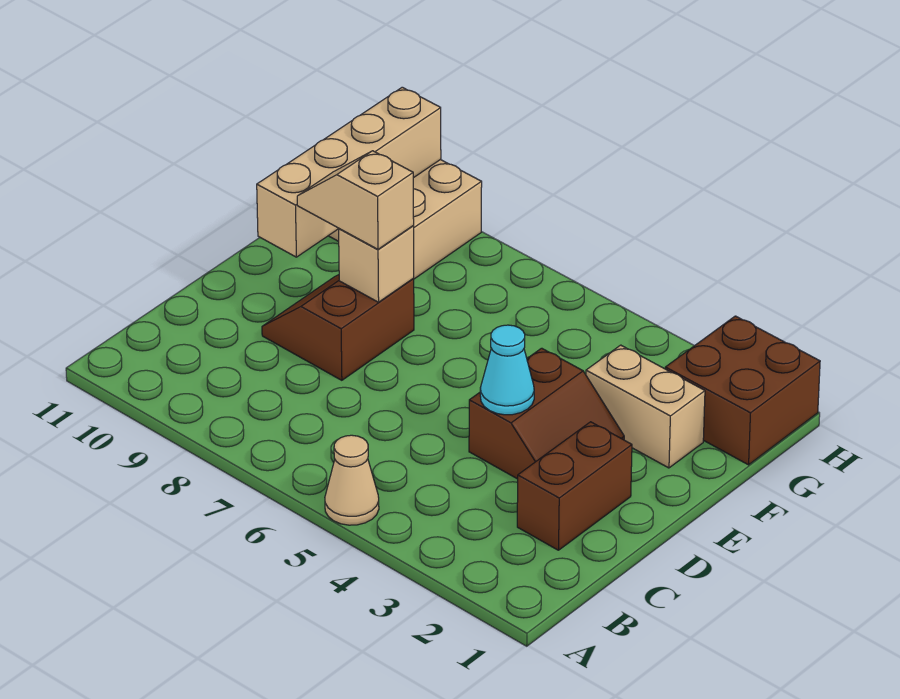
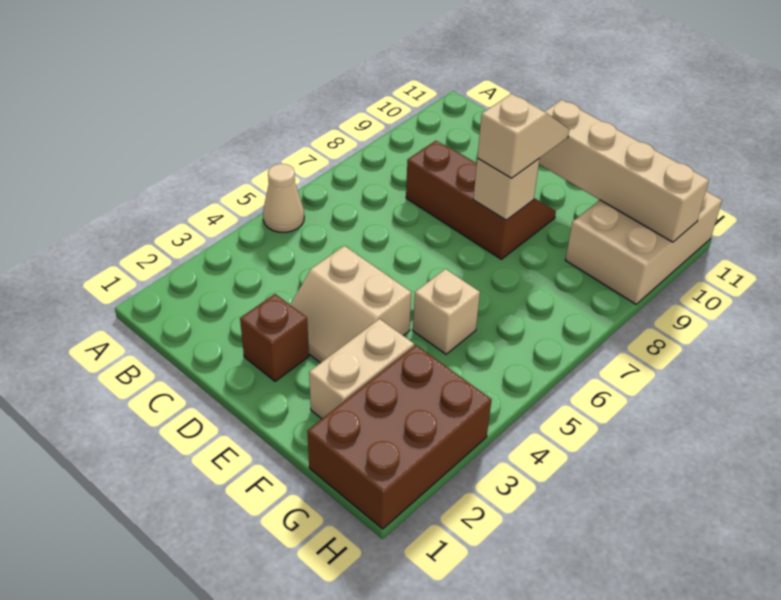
brown brick C2:D2 level 1 -> brown brick D2 level 1
brown slope D3:E4 level 1 top 4 -> tan slope D3:E4 level 1 top 4
cyan cone D4 level 2 -> none
brown slope D8:E9 level 1 top 8 -> brown slope C8:E9 level 1 top 8
none -> tan brick F5 level 1
brown brick G1:H2 level 1 -> brown brick G1:H3 level 1

